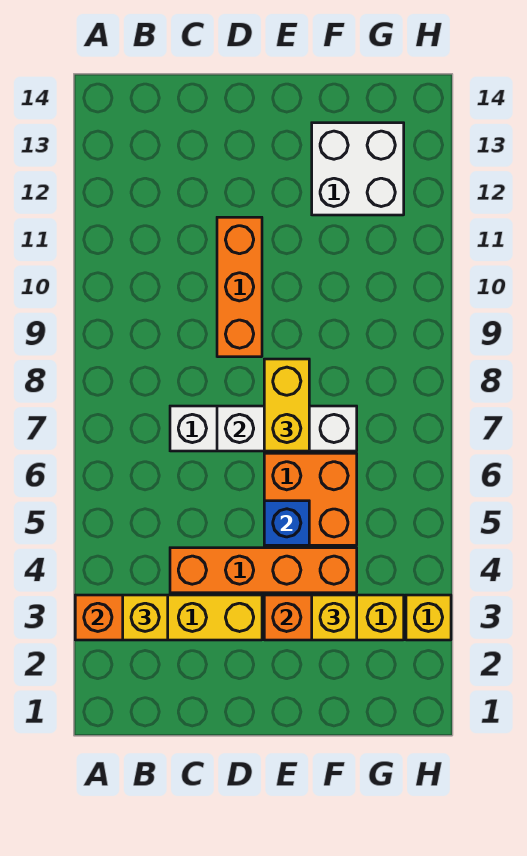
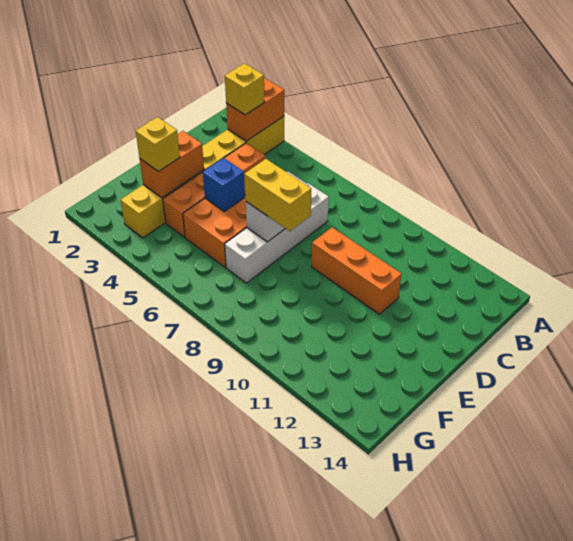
white brick F12:G13 level 1 -> none
yellow brick H3 level 1 -> none

